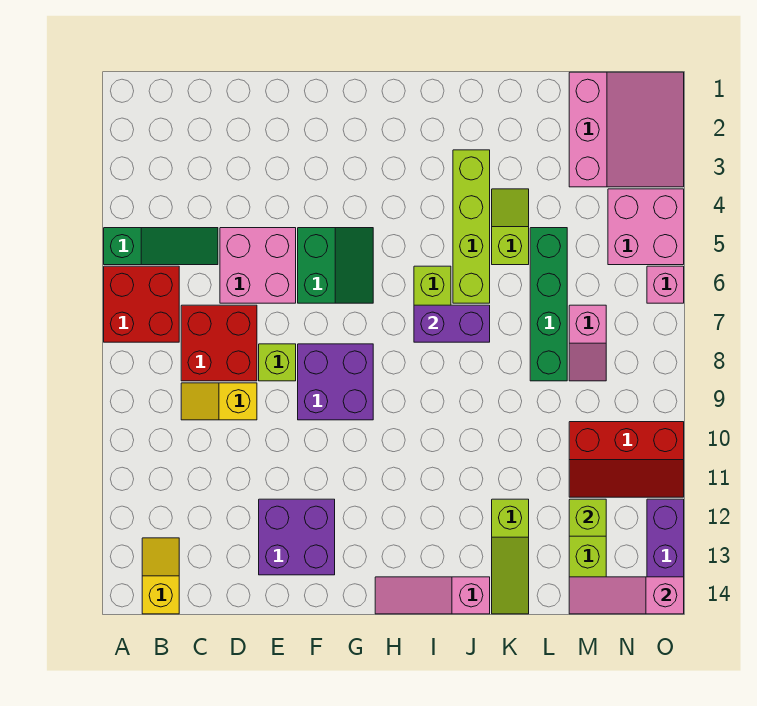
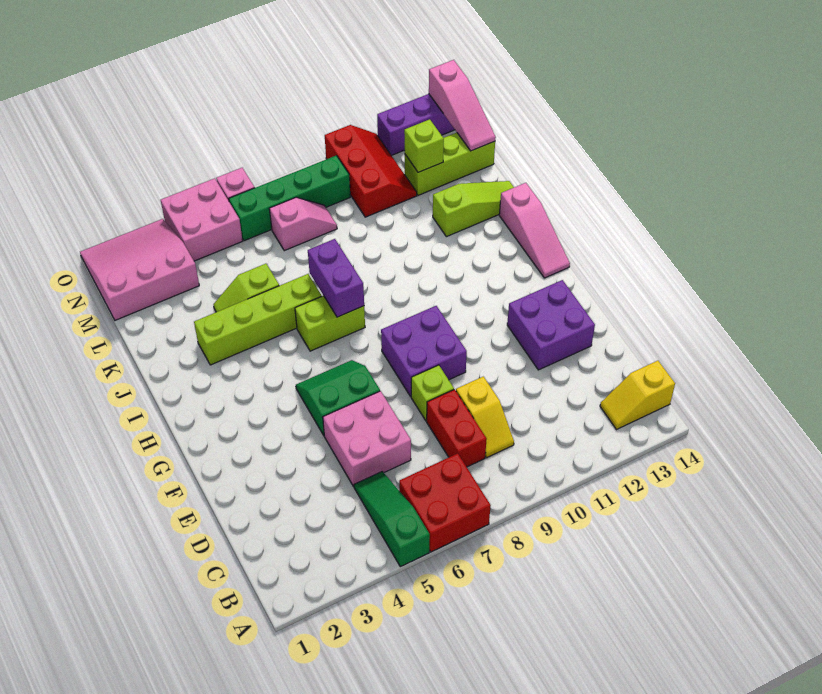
red brick C7:D8 level 1 -> red brick C8:D8 level 1
green brick L5:L8 level 1 -> green brick N6:N9 level 1

